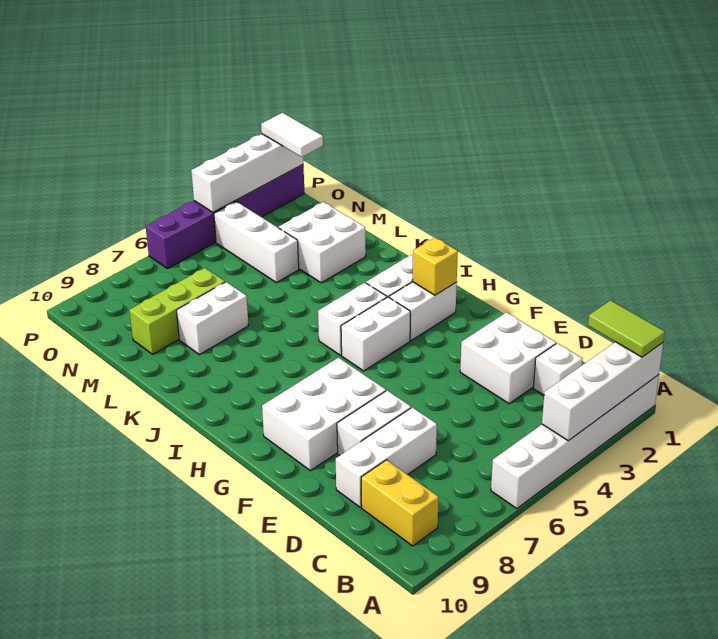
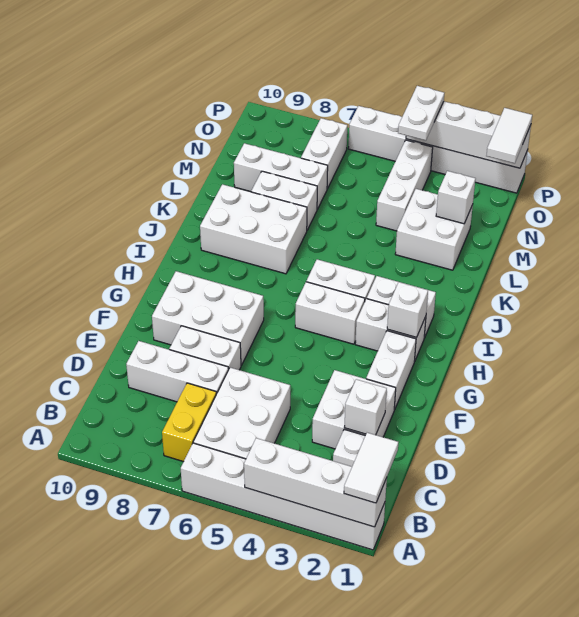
lime tile A1:B1 level 3 -> white tile A1:B1 level 3
none -> white brick B5:D6 level 1
yellow brick B9:C9 level 1 -> yellow brick B7:C7 level 1
none -> white brick D2 level 2
none -> white brick F2:G2 level 1
yellow brick H2 level 2 -> white brick H2 level 2
none -> white brick J7:K9 level 1
none -> white brick M2 level 2
lime brick M7:M9 level 1 -> white brick M7:M9 level 1
none -> white brick N7:O7 level 1
none -> white plate O4:P4 level 3
purple brick P1:P6 level 1 -> white brick P1:P6 level 1

